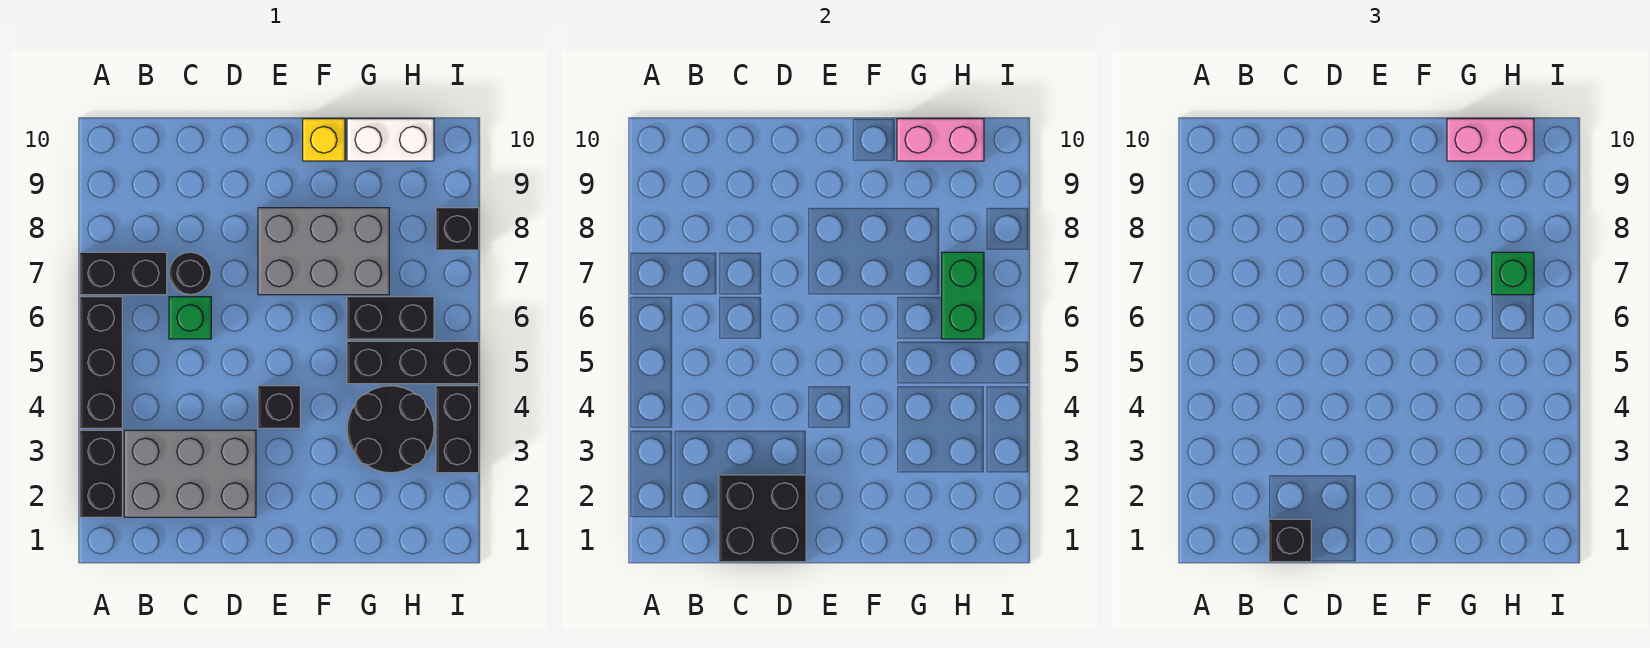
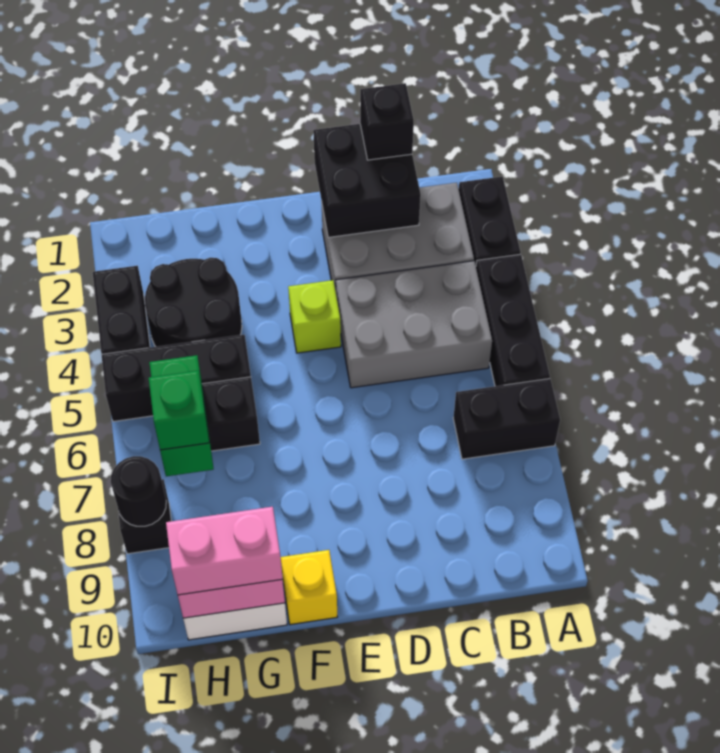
green brick C6 level 1 -> none
black round brick C7 level 1 -> black round brick I8 level 2
black brick E4 level 1 -> lime brick E4 level 1
grey brick E7:G8 level 1 -> grey brick B4:D5 level 1

